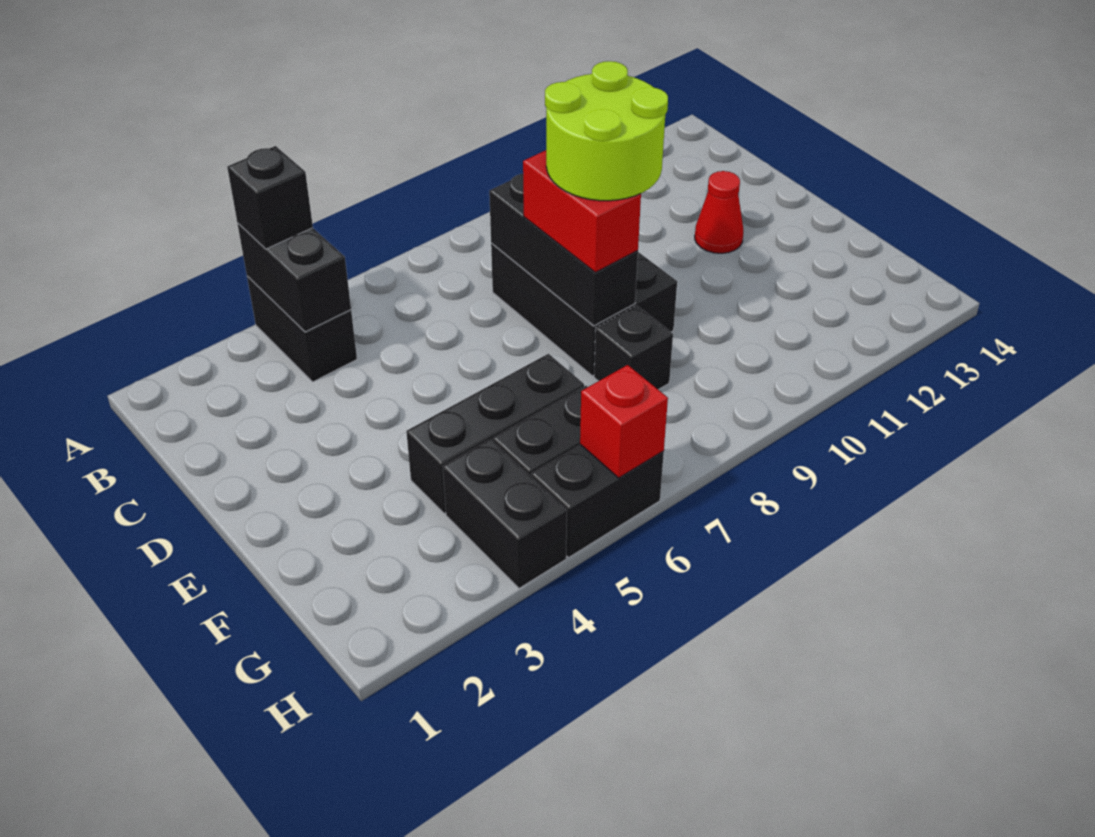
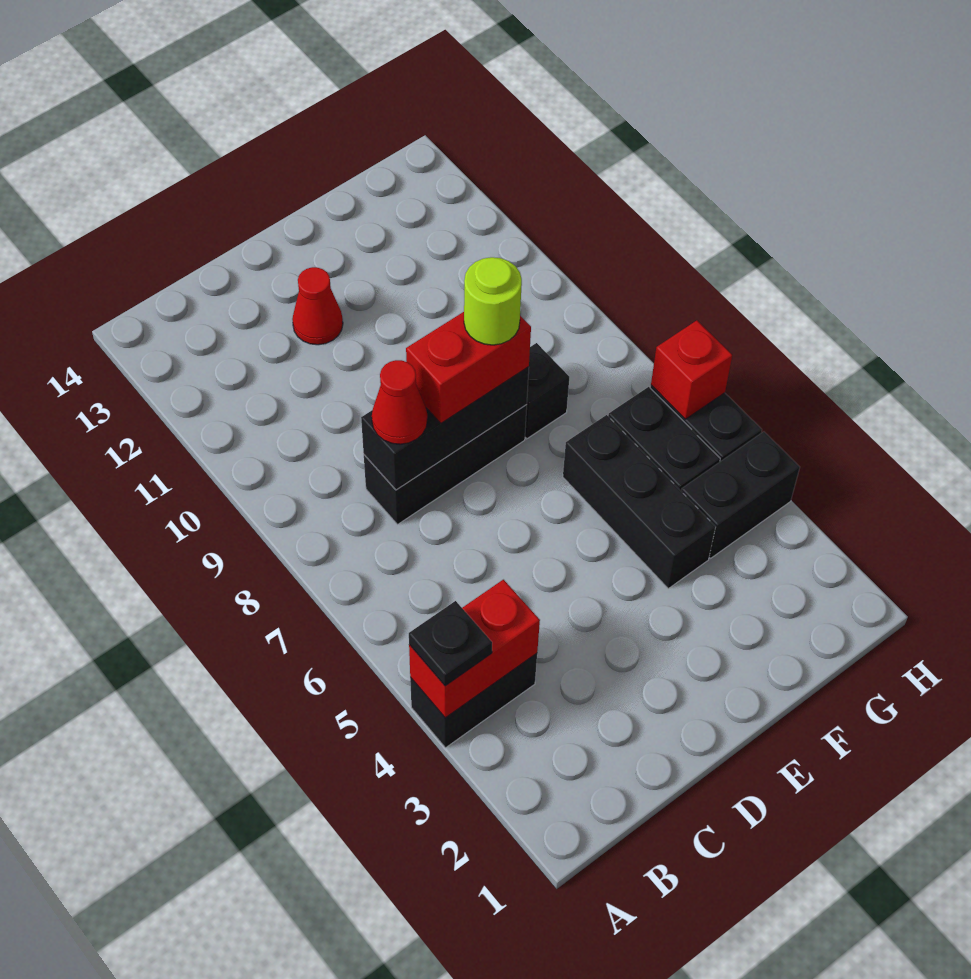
black brick A4:B4 level 2 -> red brick A4:B4 level 2
black brick A4 level 3 -> black plate A4 level 3
black brick C8:E9 level 1 -> black brick C8:E8 level 1
none -> red cone C8 level 3
lime round brick D8:E9 level 4 -> lime round brick E8 level 4

